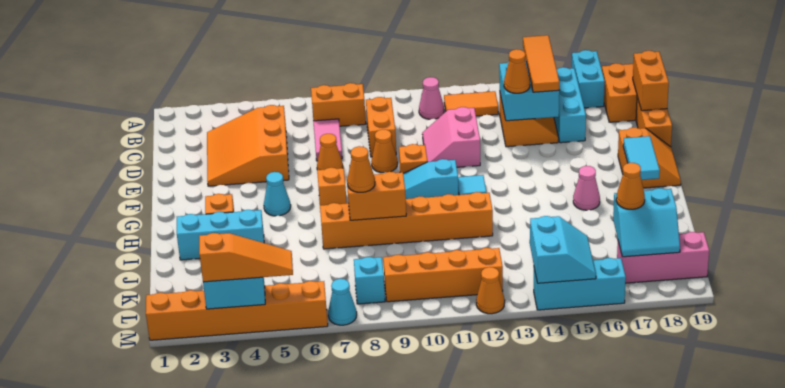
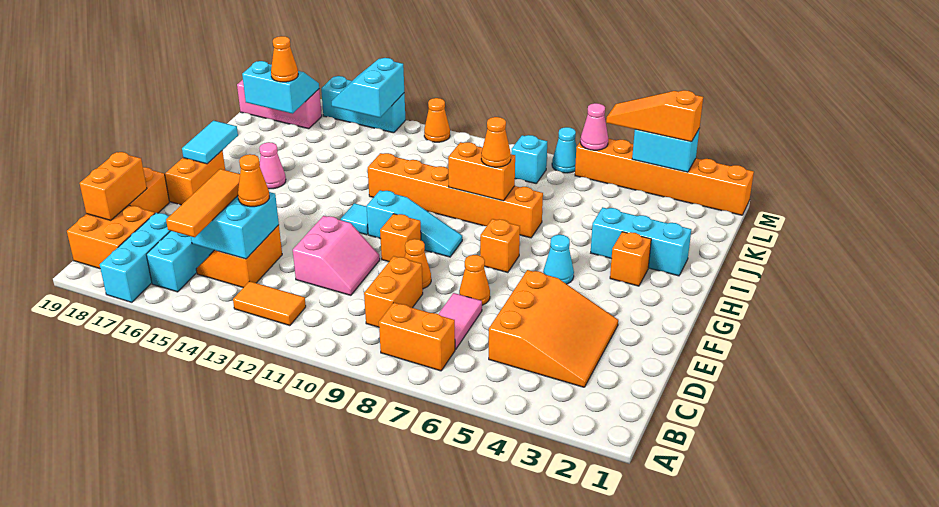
cyan brick A17:B17 level 1 -> cyan brick A17:C17 level 1
pink cone B11 level 1 -> pink cone M6 level 2
orange brick L9:L12 level 1 -> none

